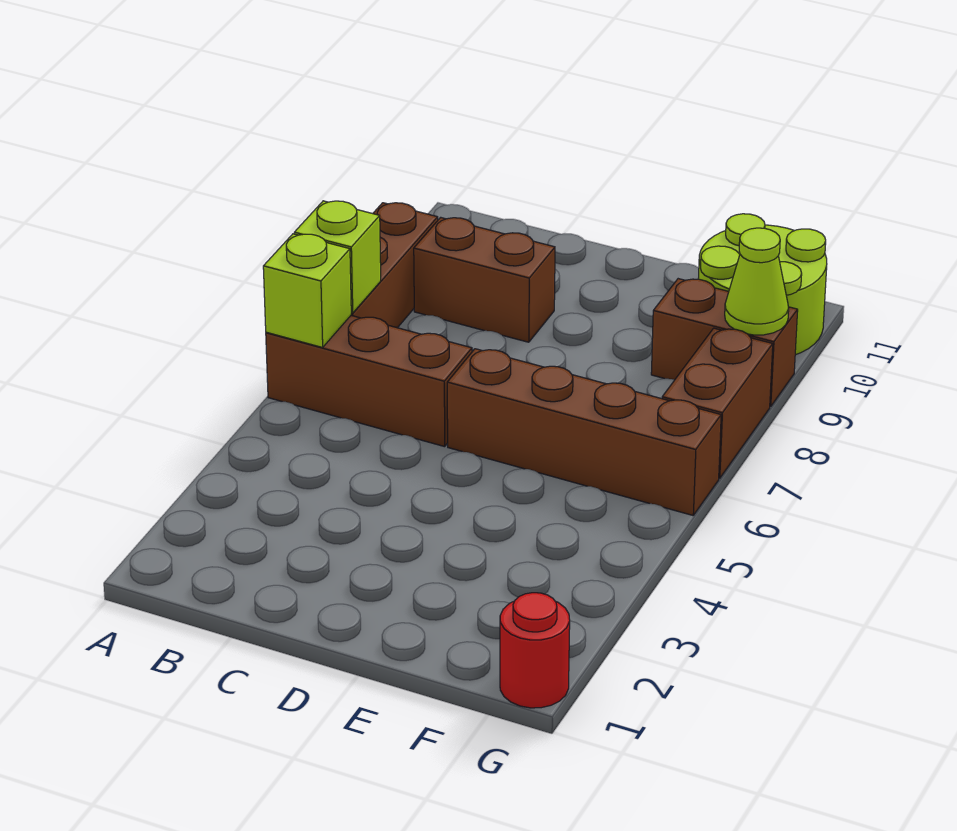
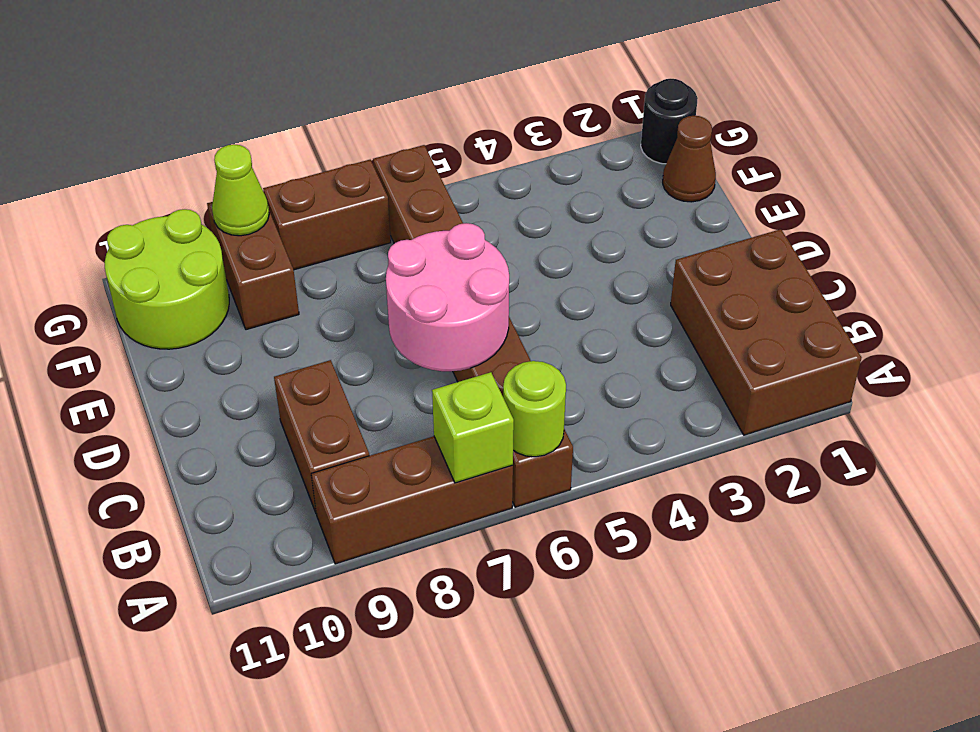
none -> brown brick A1:C2 level 1
lime brick A6 level 2 -> lime round brick A6 level 2
none -> pink round brick C6:D7 level 2
none -> brown cone F1 level 1
red round brick G1 level 1 -> black round brick G1 level 1

